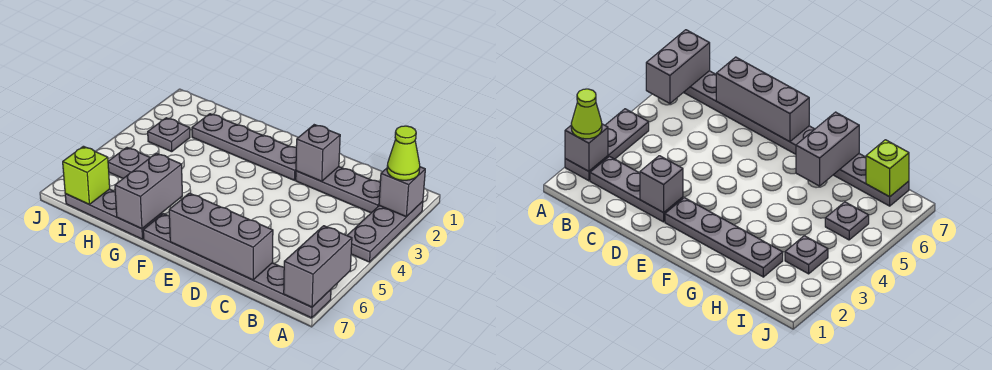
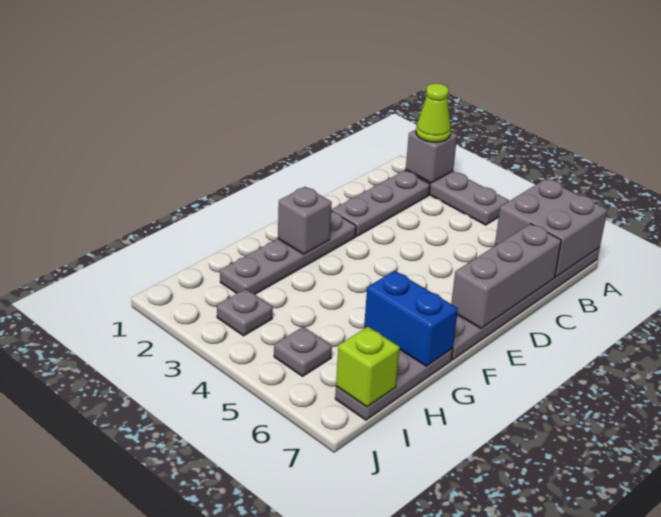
grey brick A6:A7 level 2 -> grey brick A6:B7 level 2
grey brick D2 level 2 -> grey brick F2 level 2
grey brick G6:G7 level 2 -> blue brick G6:G7 level 2

